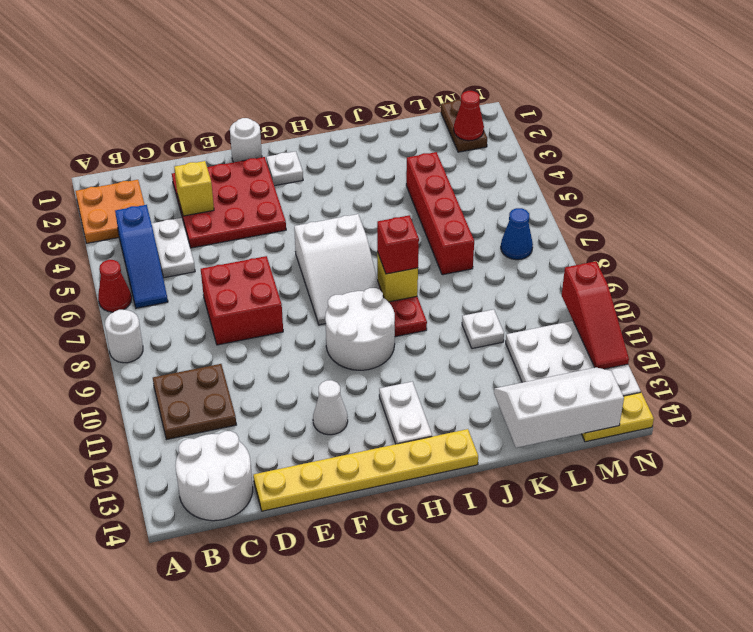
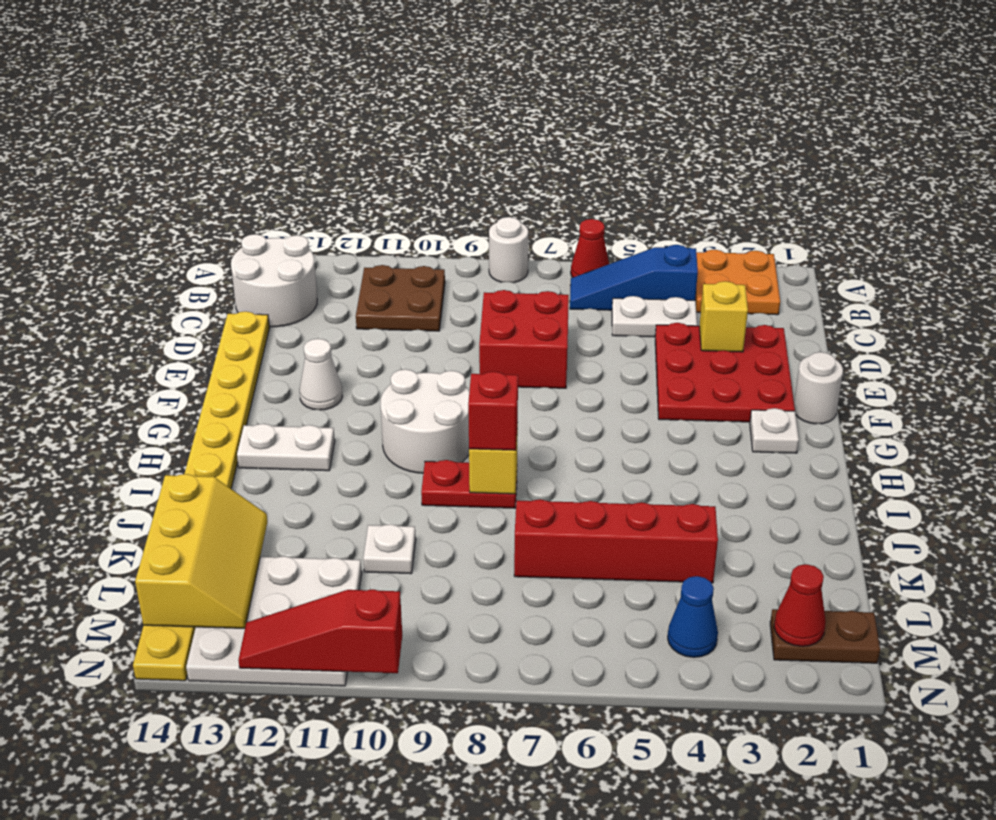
white slope G6:H8 level 1 top 6 -> none
white slope K13:M14 level 2 top 14 -> yellow slope K13:M14 level 2 top 14
blue cone M7 level 1 -> blue cone M4 level 1

